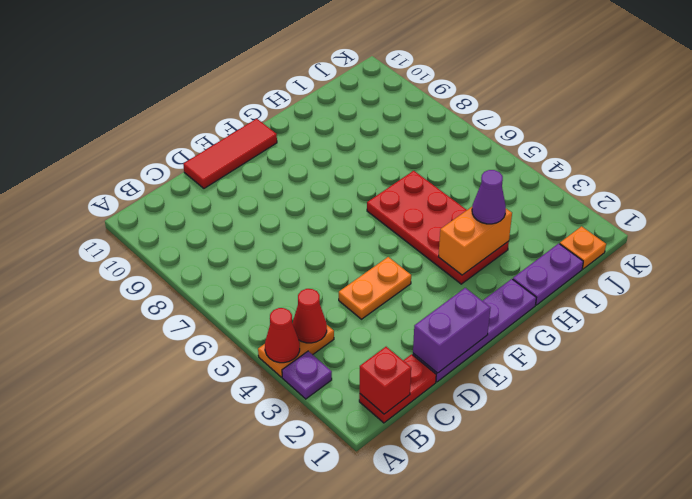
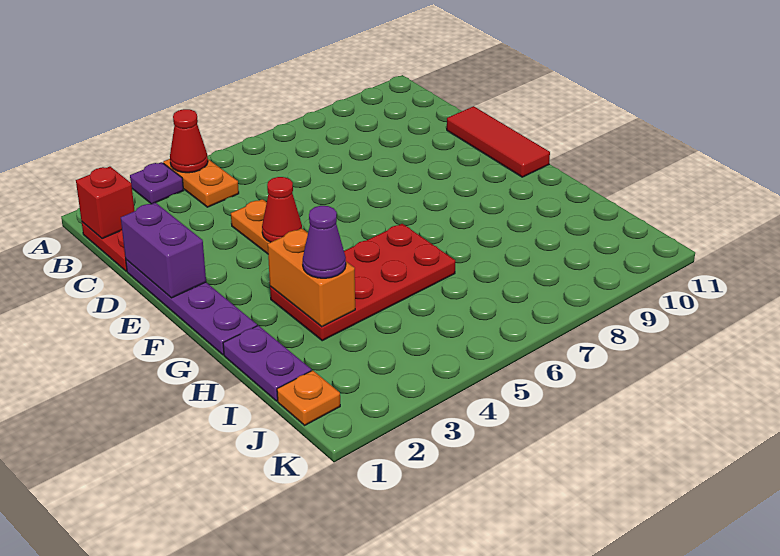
red cone B4 level 2 -> red cone E4 level 2

